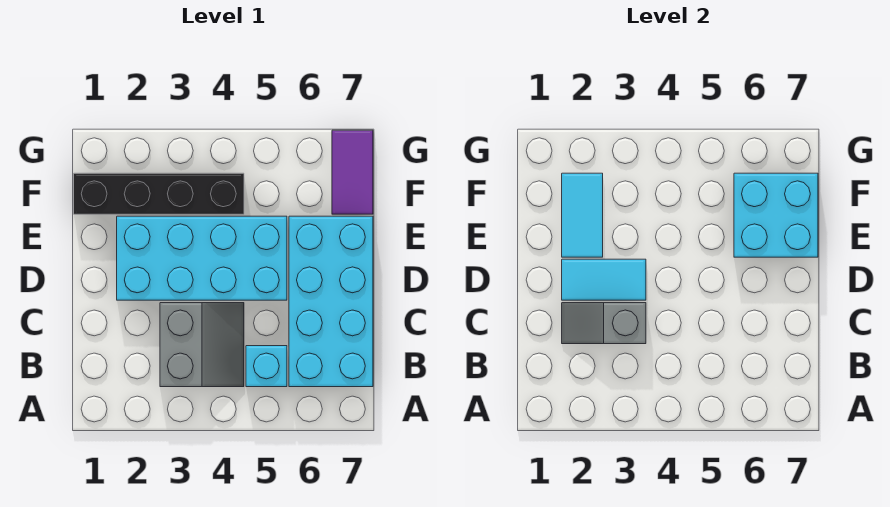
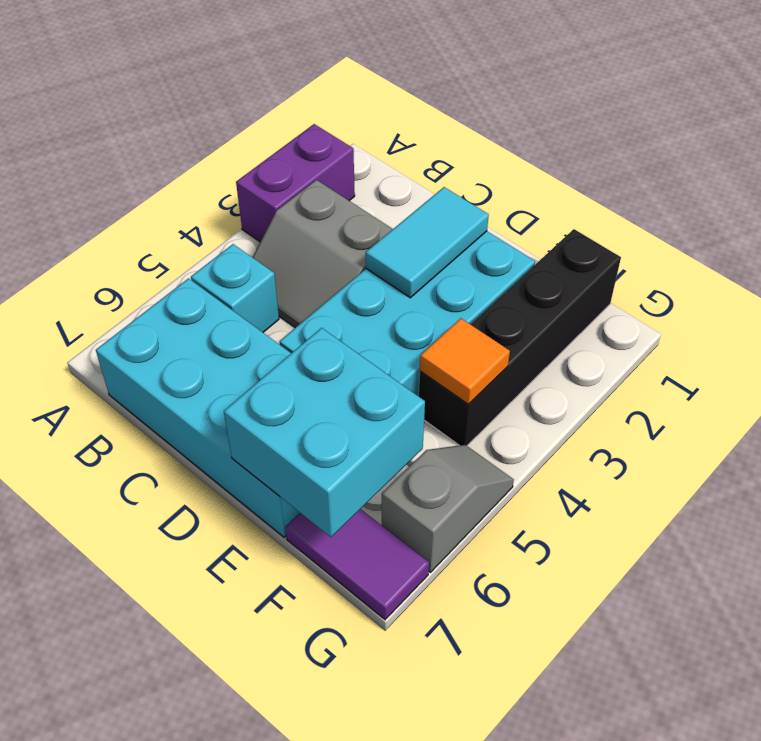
none -> purple brick A2:A3 level 1
grey slope C2:C3 level 2 top 3 -> grey slope G5:G6 level 1 top 6
cyan tile E2:F2 level 2 -> none
none -> orange tile F4 level 2

